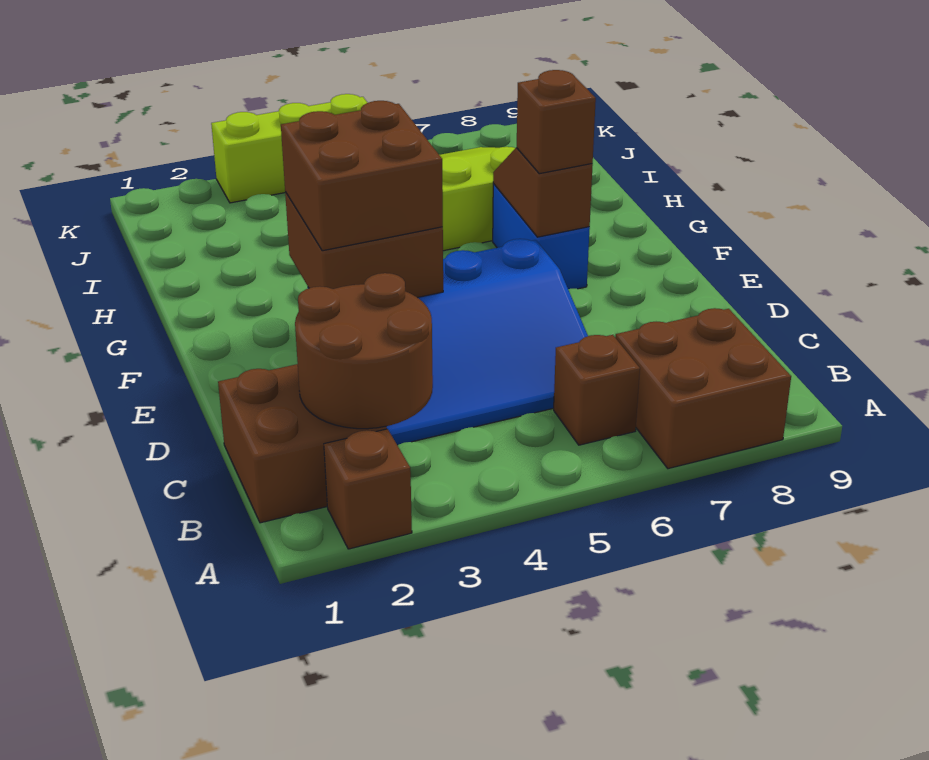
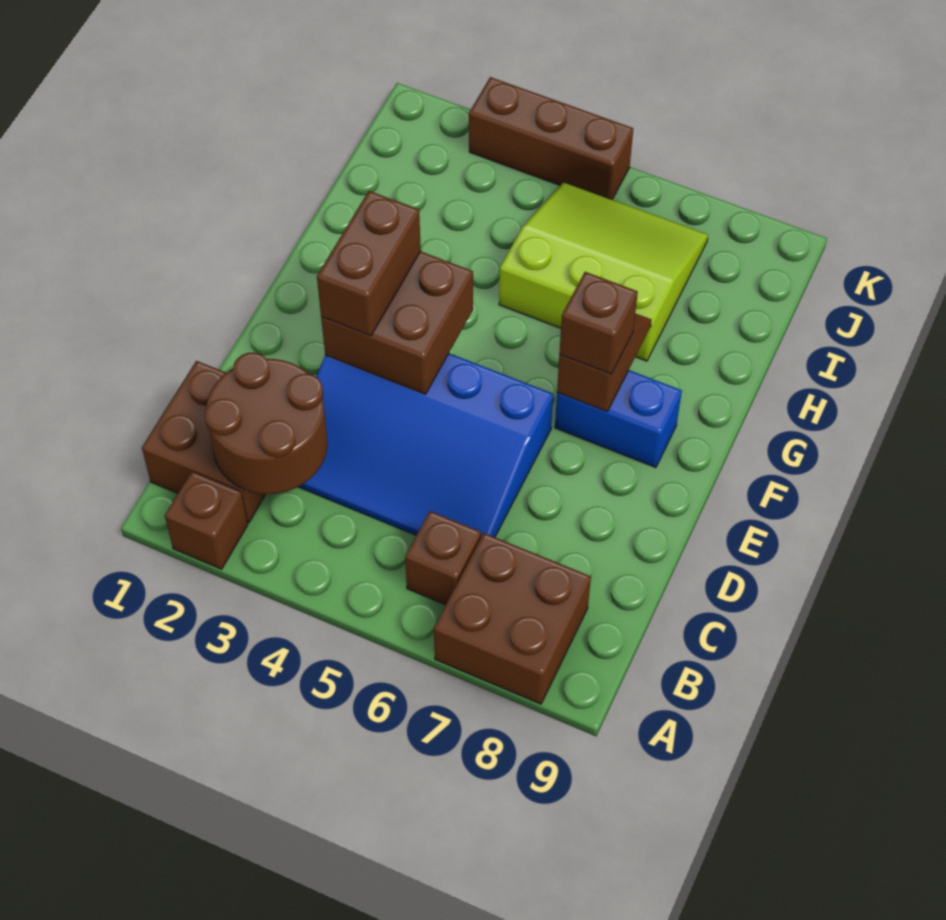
brown brick E3:F4 level 3 -> brown brick E3:F3 level 3
blue brick F7:G7 level 1 -> blue brick F7:F8 level 1
lime brick K3:K5 level 1 -> brown brick K3:K5 level 1

